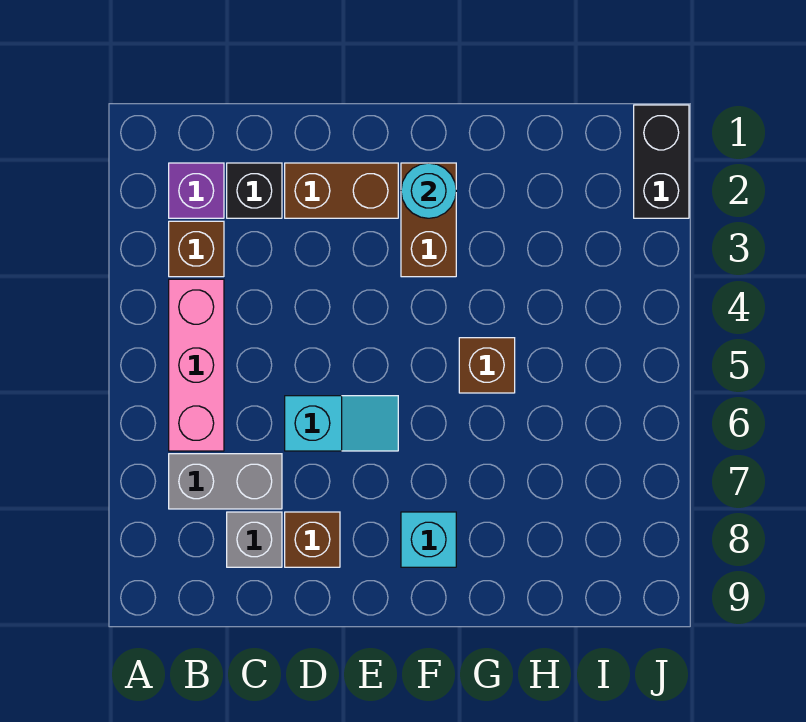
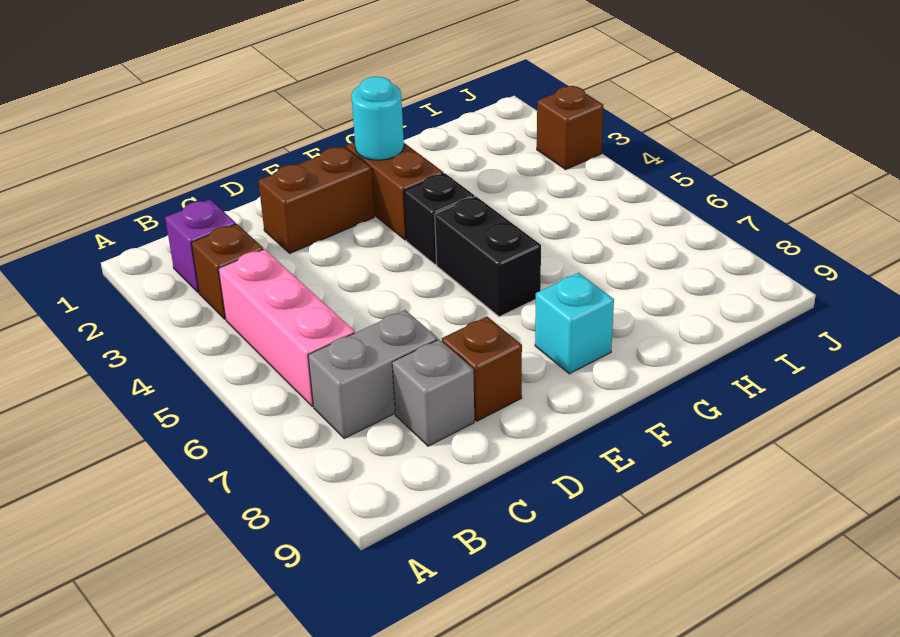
black brick C2 level 1 -> black brick F4 level 1
cyan slope D6:E6 level 1 top D -> none
brown brick G5 level 1 -> brown brick J3 level 1
black brick J1:J2 level 1 -> black brick F5:F6 level 1

